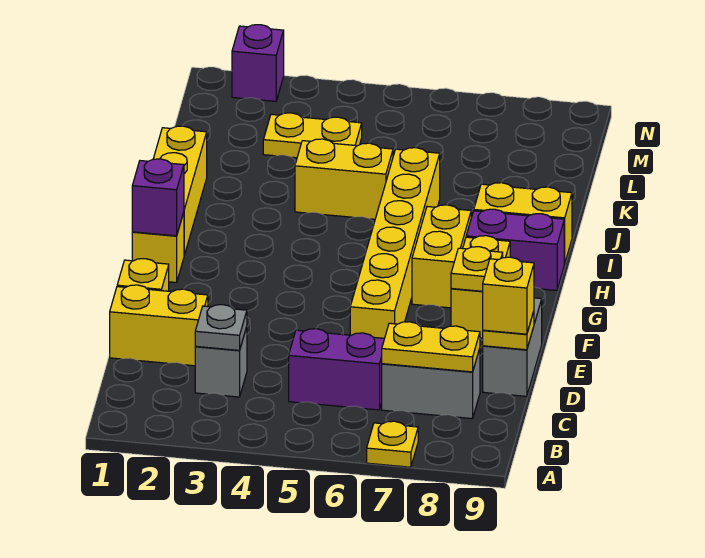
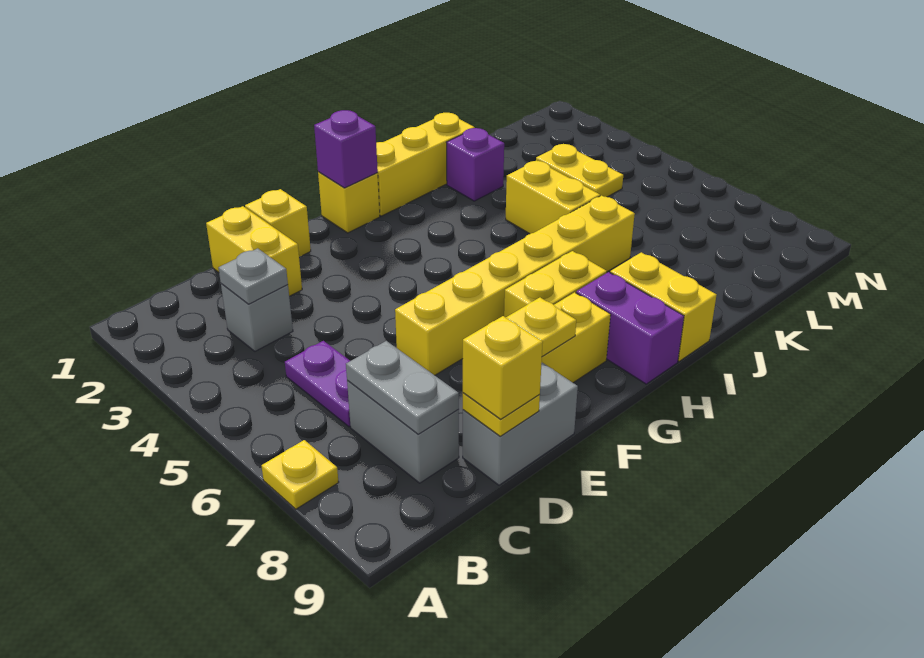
purple brick C5:C6 level 1 -> purple plate C5:C6 level 1
yellow plate C7:C8 level 2 -> grey plate C7:C8 level 2
purple brick N2 level 1 -> purple brick J2 level 1

